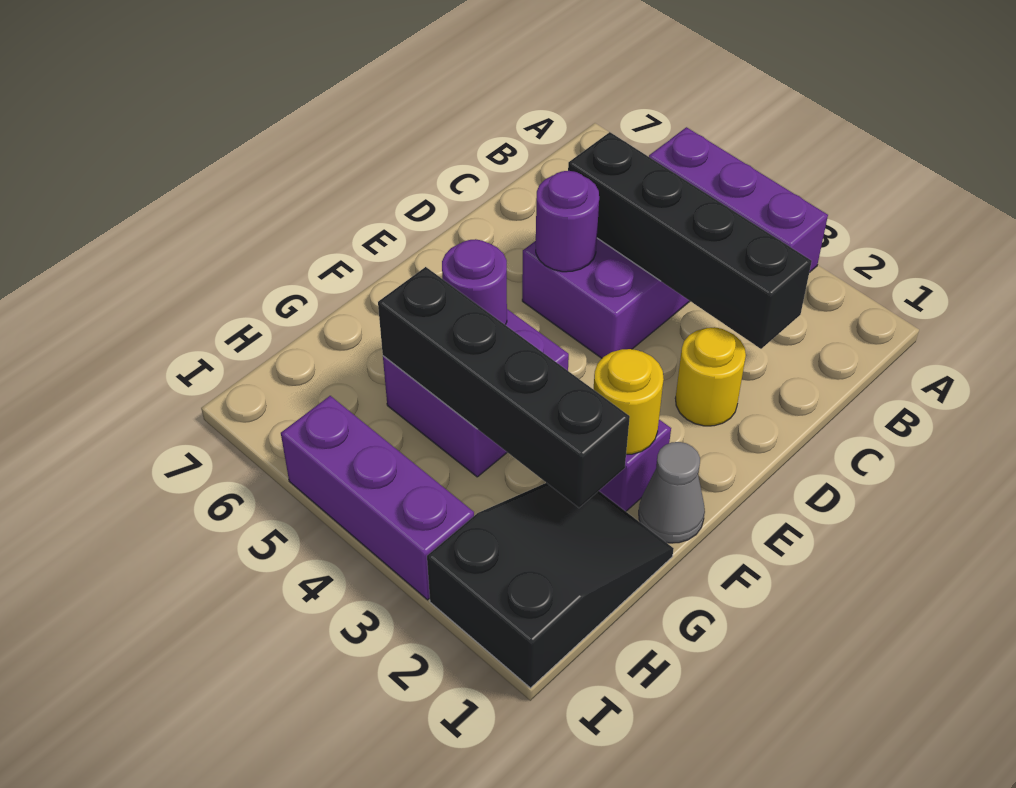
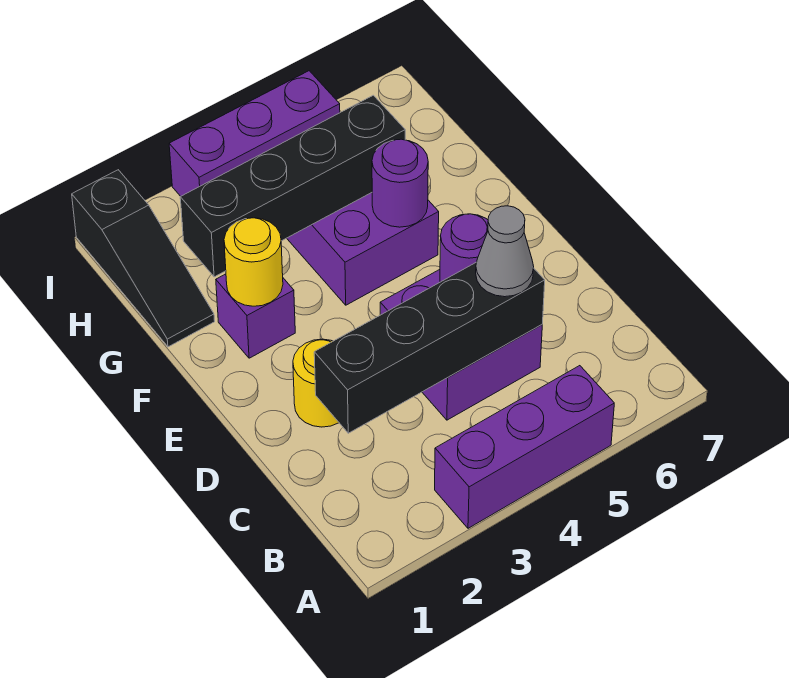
grey cone F1 level 1 -> grey cone C5 level 3
black slope G1:I2 level 1 top I -> black slope G1:I1 level 1 top I

